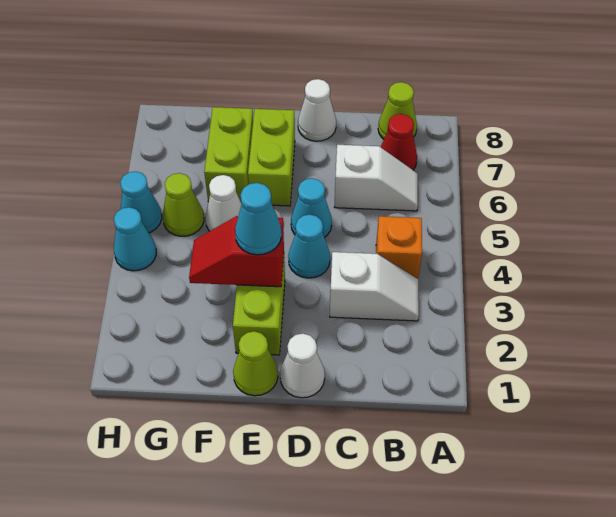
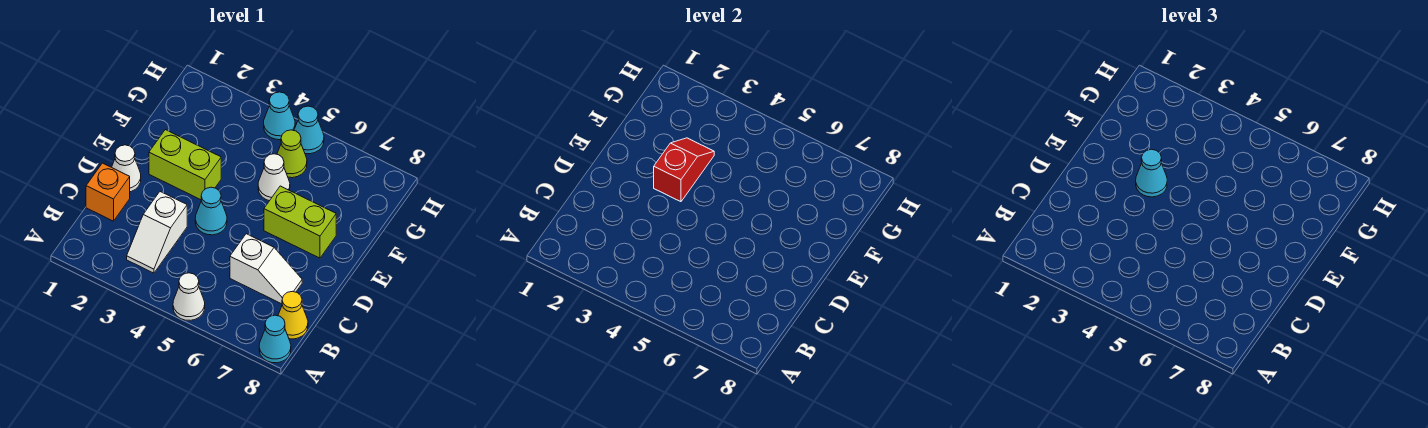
orange brick B4 level 1 -> orange brick C1 level 1
white slope B6:C6 level 1 top C -> white slope C6:C7 level 1 top 6
red cone B7 level 1 -> none
lime cone B8 level 1 -> yellow cone B8 level 1
cyan cone D5 level 1 -> cyan cone A8 level 1
white cone D8 level 1 -> white cone A5 level 1
lime cone E1 level 1 -> none
lime brick F6:F7 level 1 -> none

